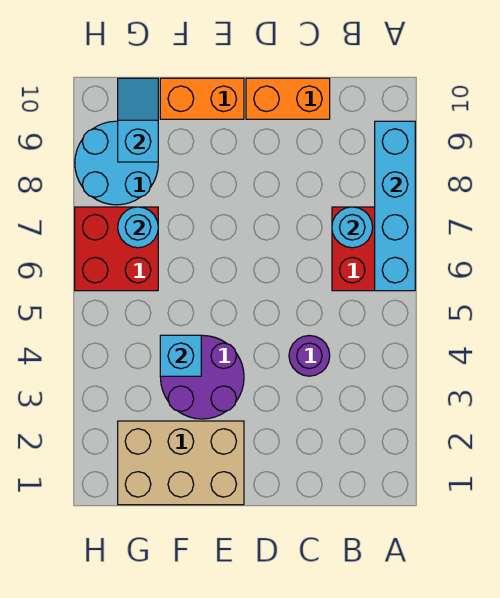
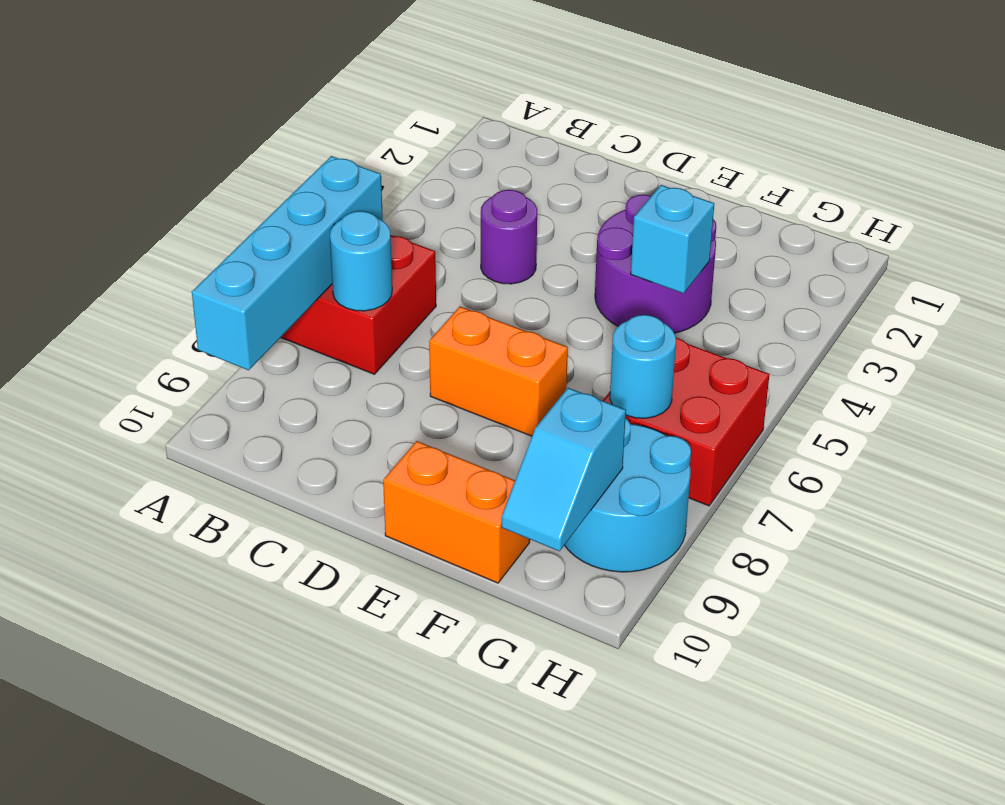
orange brick C10:D10 level 1 -> orange brick D7:E7 level 1
tan brick E1:G2 level 1 -> none

